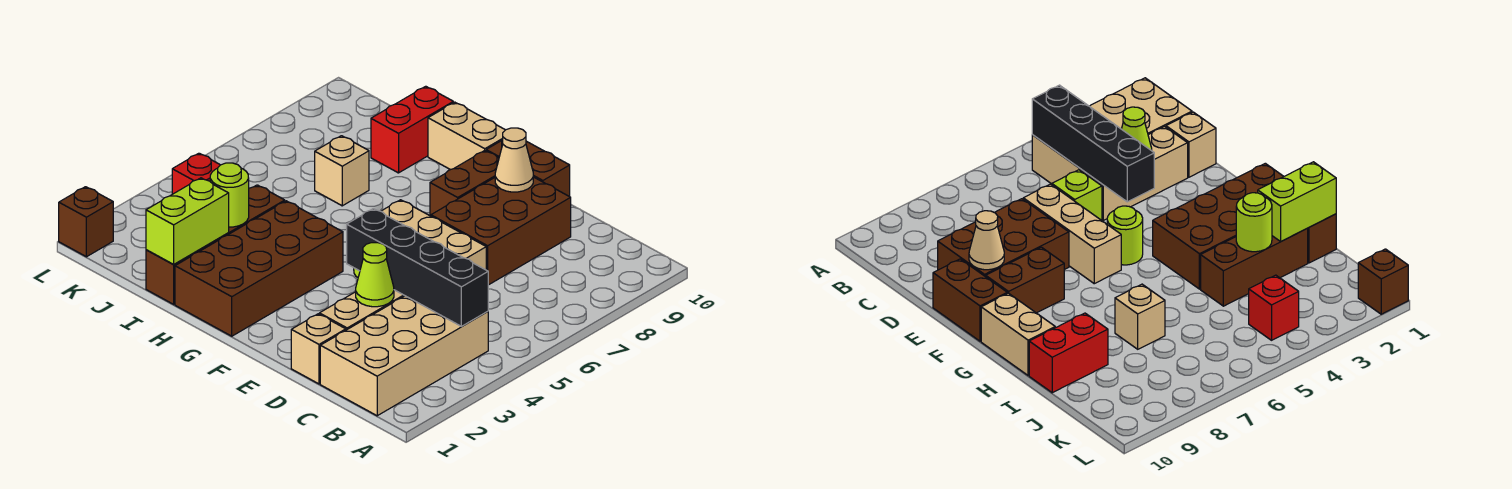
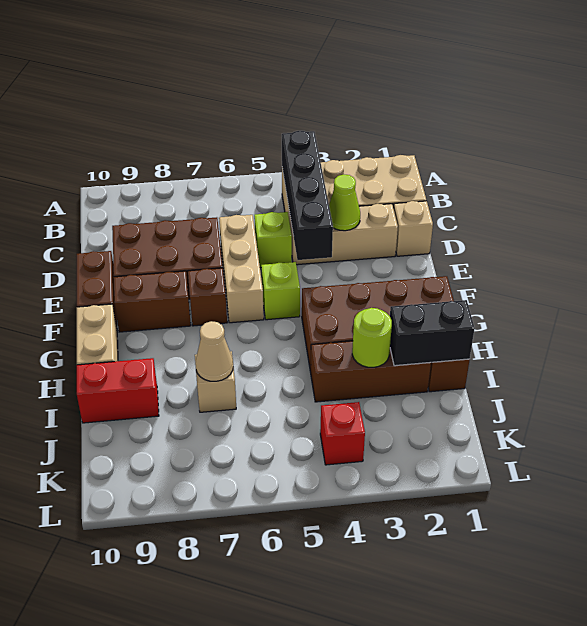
tan cone E9 level 2 -> tan cone I7 level 2
lime round brick F5 level 1 -> lime brick F5 level 1
lime brick I1:I2 level 2 -> black brick I1:I2 level 2
brown brick L1 level 1 -> brown brick F7 level 1

